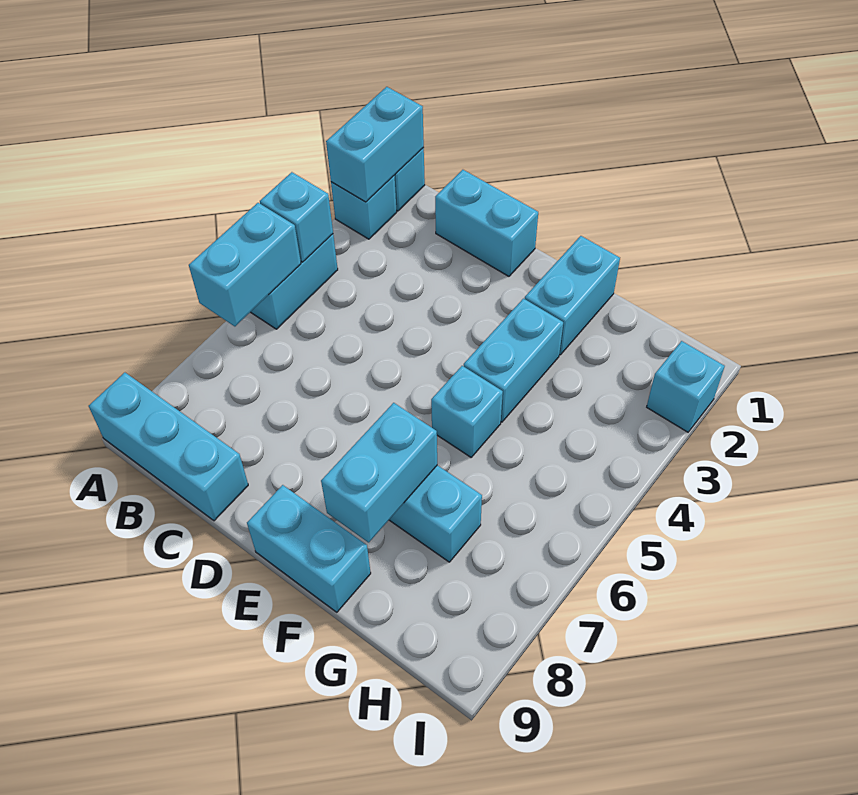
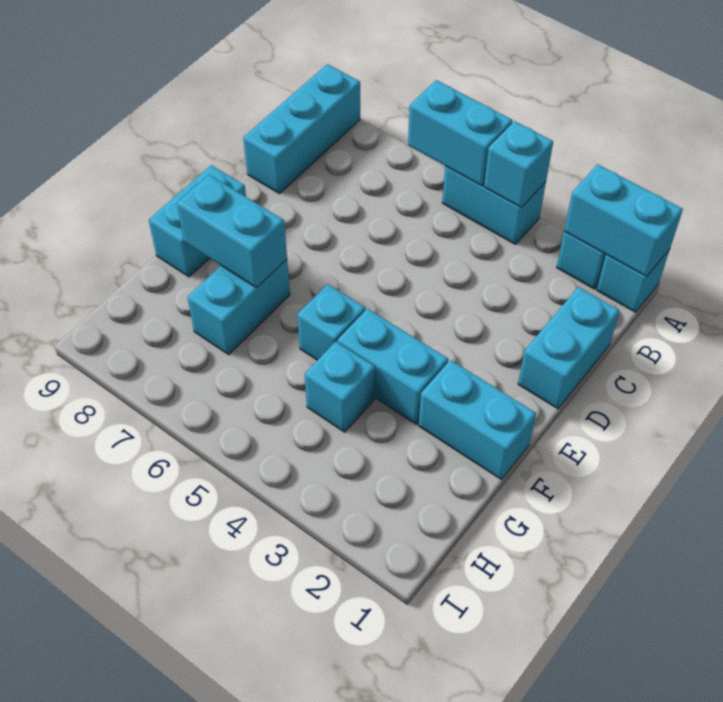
cyan brick I2 level 1 -> cyan brick G4 level 1

